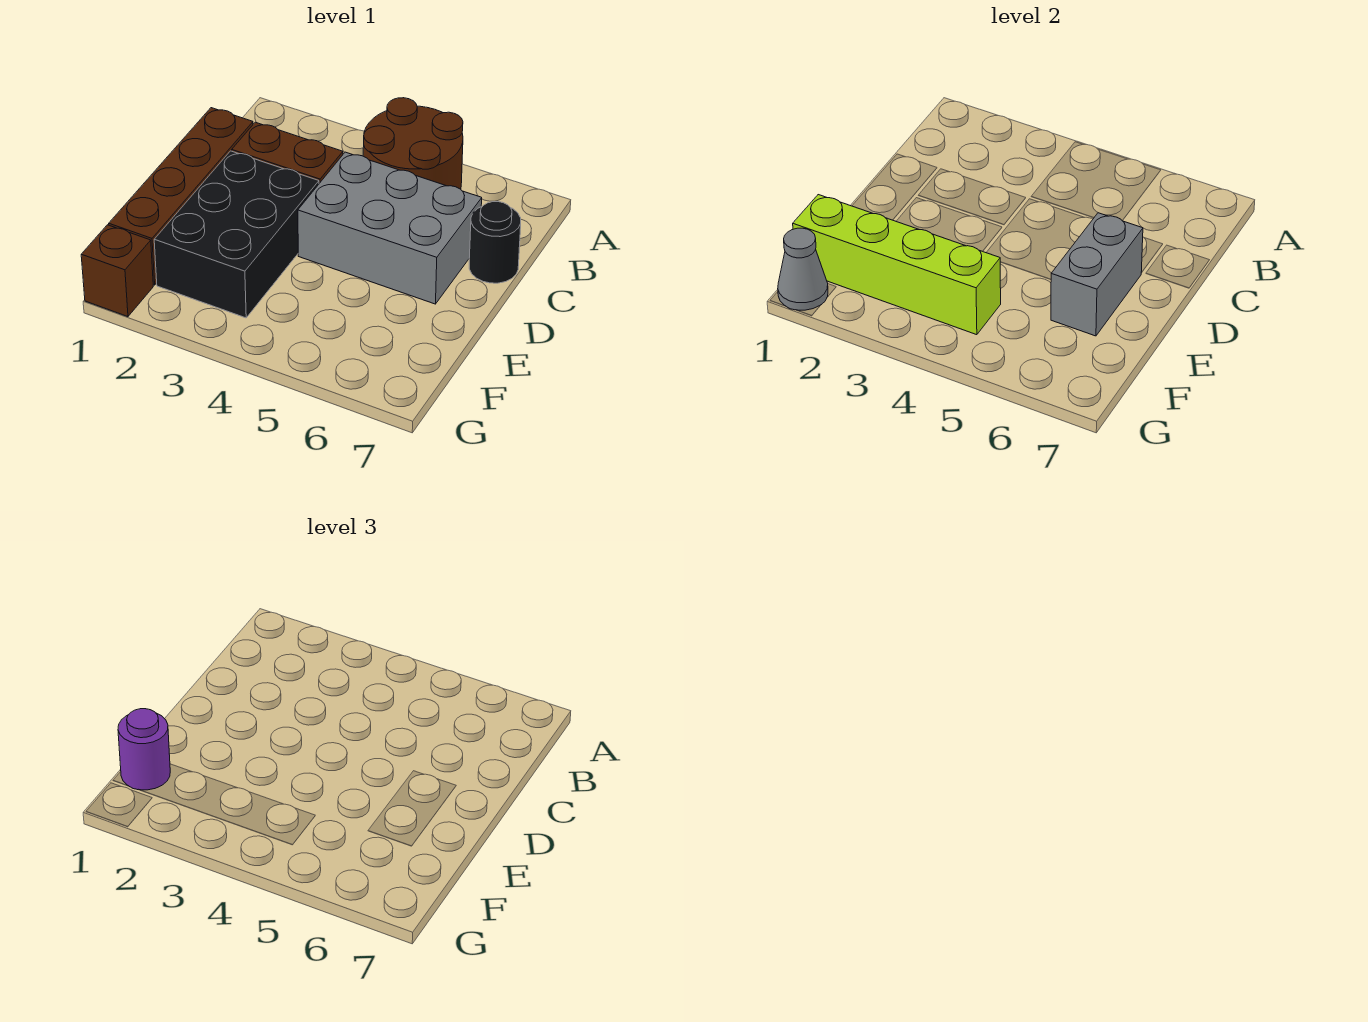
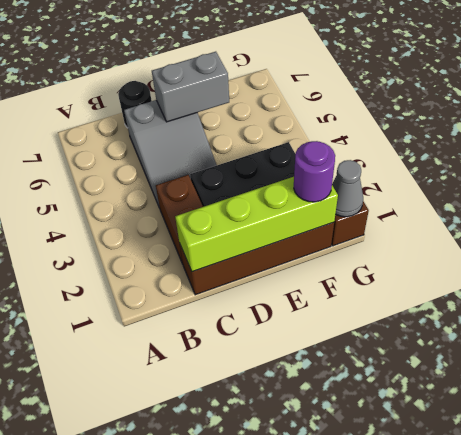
brown round brick A4:B5 level 1 -> none
grey brick C4:D6 level 1 -> grey slope C4:D6 level 1 top 6
lime brick F1:F4 level 2 -> lime brick C1:F1 level 2

